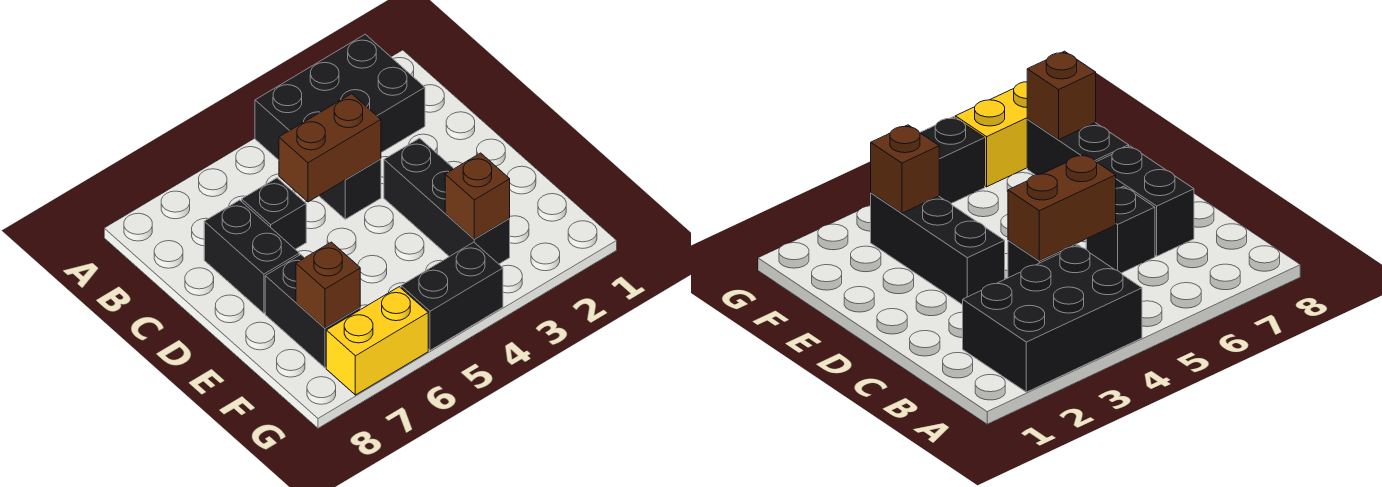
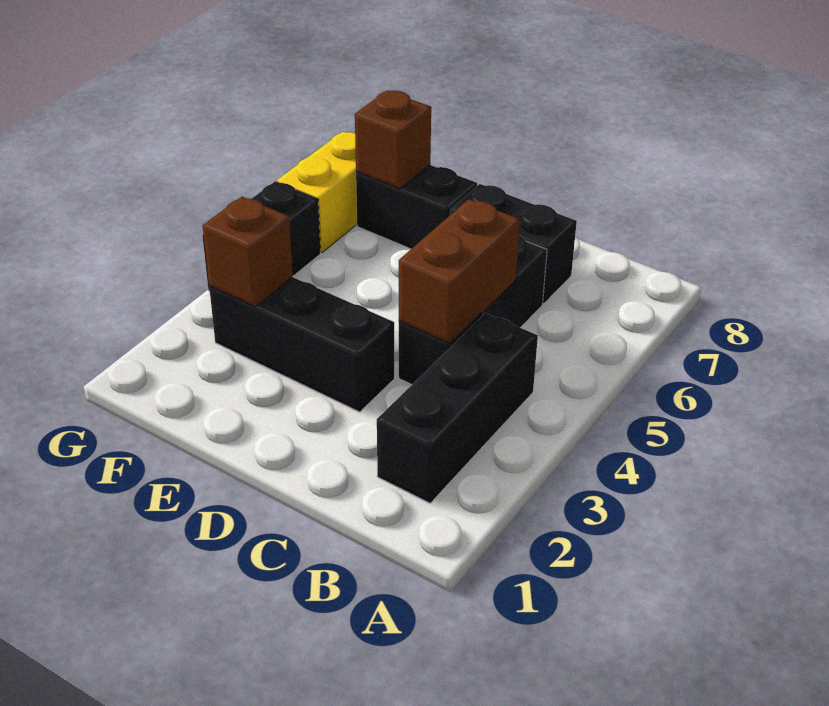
black brick A2:B4 level 1 -> black brick B2:B4 level 1

